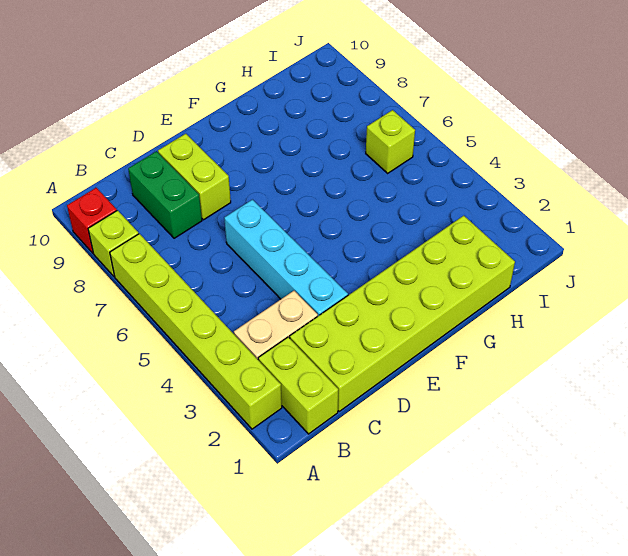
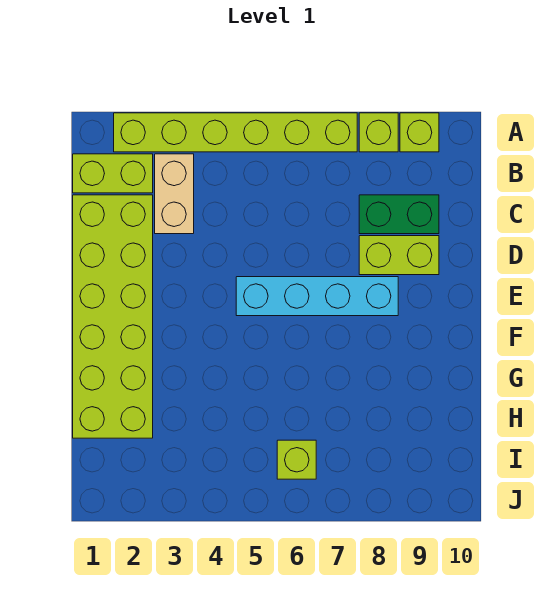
red brick A9 level 1 -> lime brick A9 level 1
cyan brick D3:D6 level 1 -> cyan brick E5:E8 level 1

